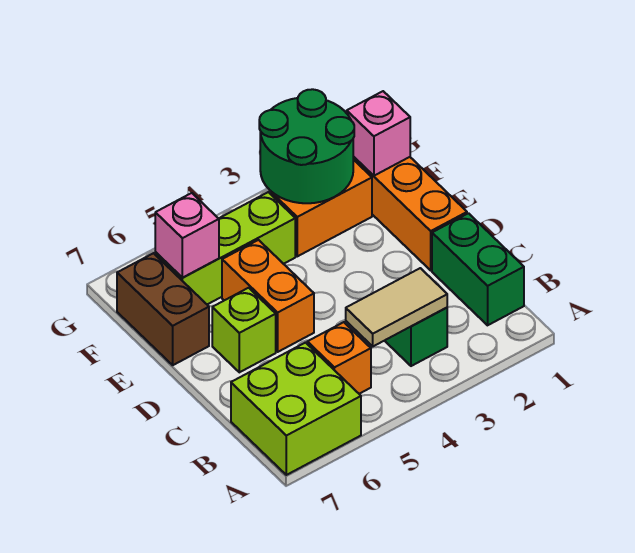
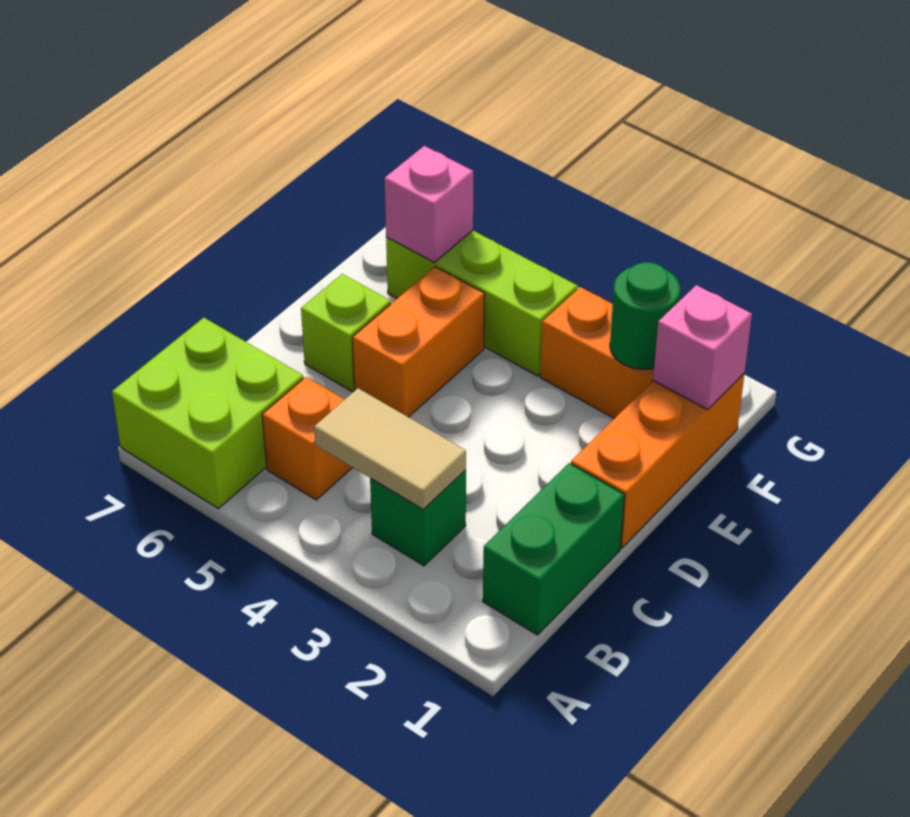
brown brick E7:F7 level 1 -> none
green round brick F2:G3 level 2 -> green round brick F2 level 2

